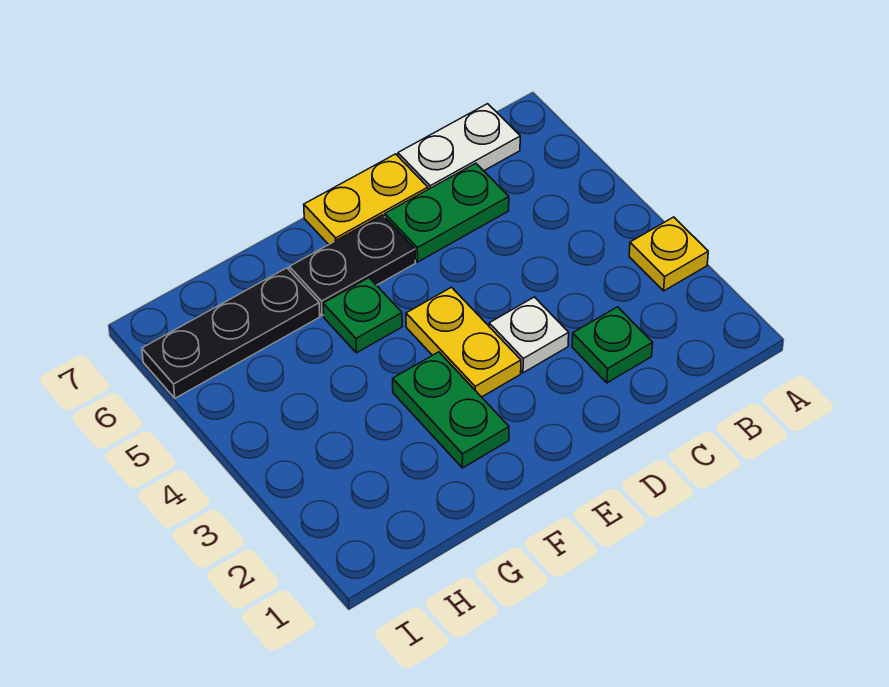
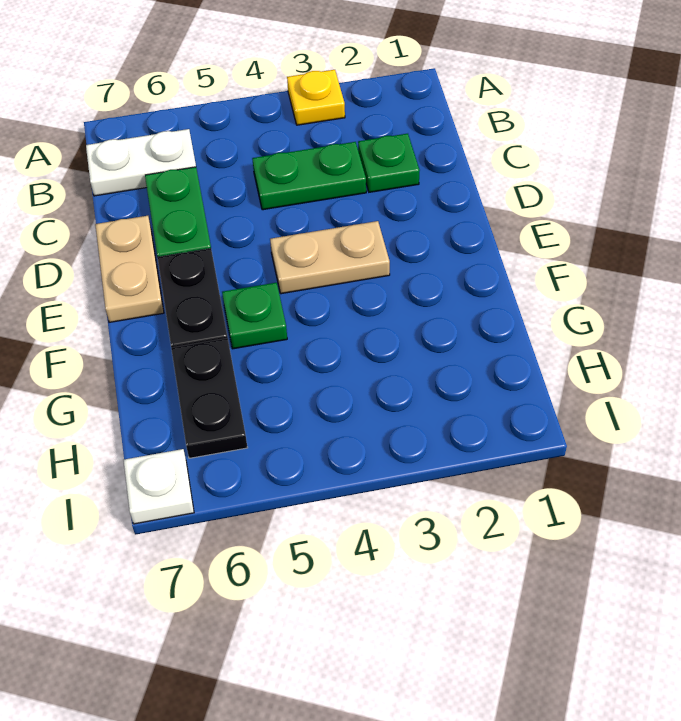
white plate B7:C7 level 1 -> white plate B6:B7 level 1
white plate D3 level 1 -> white plate I7 level 1
yellow plate D7:E7 level 1 -> tan plate D7:E7 level 1
yellow plate E3:E4 level 1 -> tan plate E3:E4 level 1
green plate F2:F3 level 1 -> green plate C3:C4 level 1
black plate G6:I6 level 1 -> black plate G6:H6 level 1

